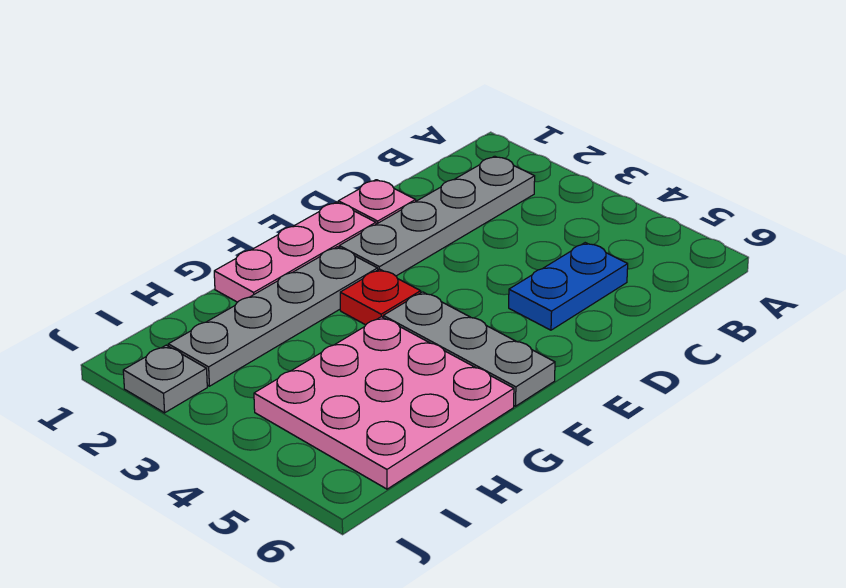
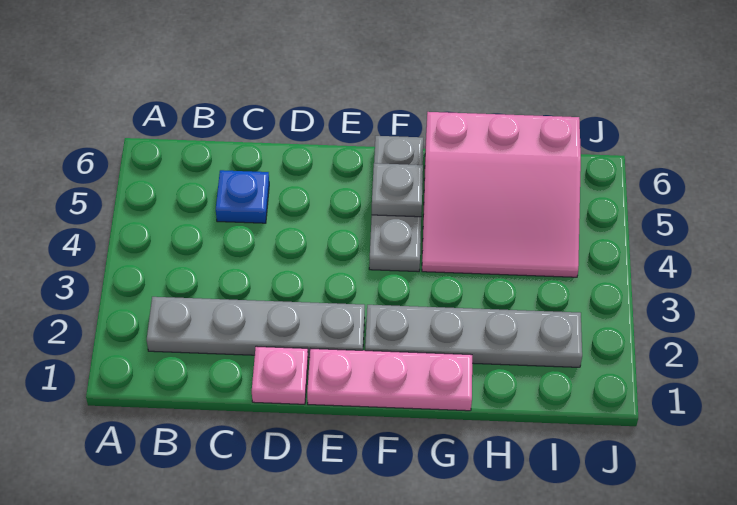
blue plate C5:D5 level 1 -> blue plate C5 level 1
red plate F3 level 1 -> none
pink plate G4:I6 level 1 -> pink slope G4:I6 level 1 top 6
grey plate J2 level 1 -> grey plate F5 level 2

